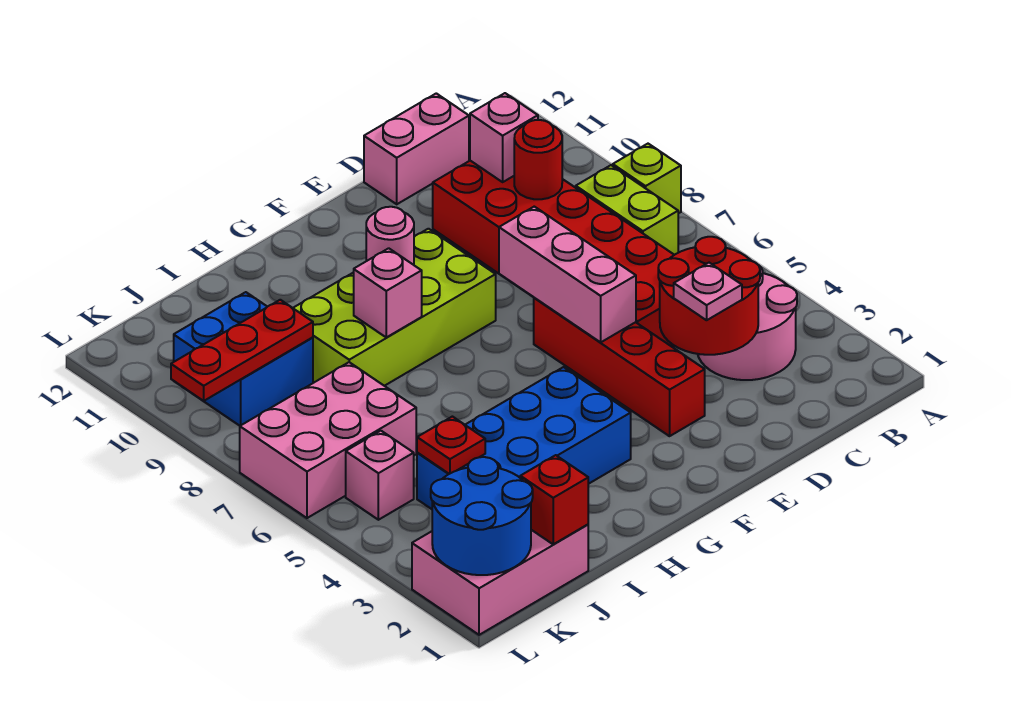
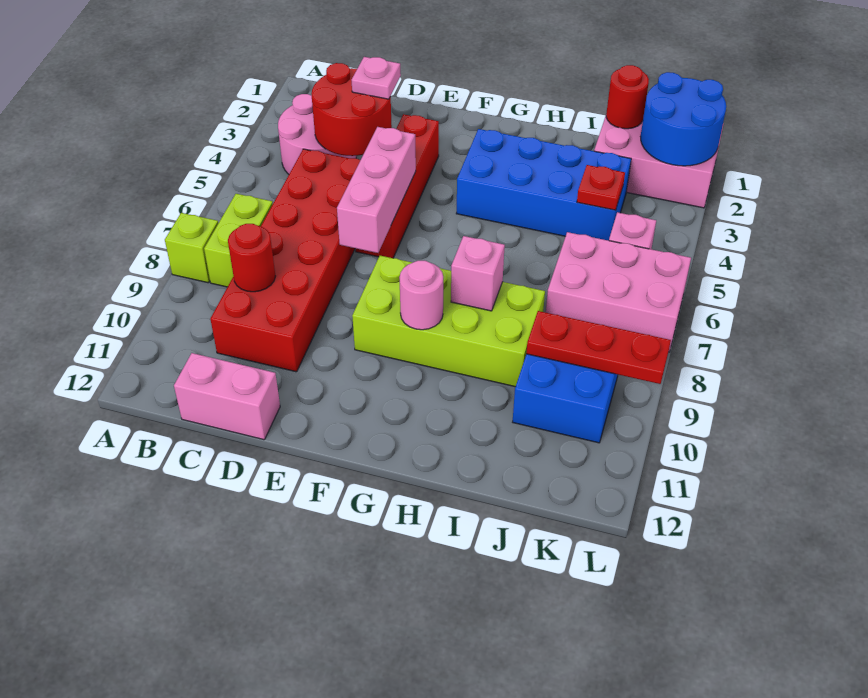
pink brick C10 level 2 -> none
red brick J1 level 2 -> red round brick J1 level 2

